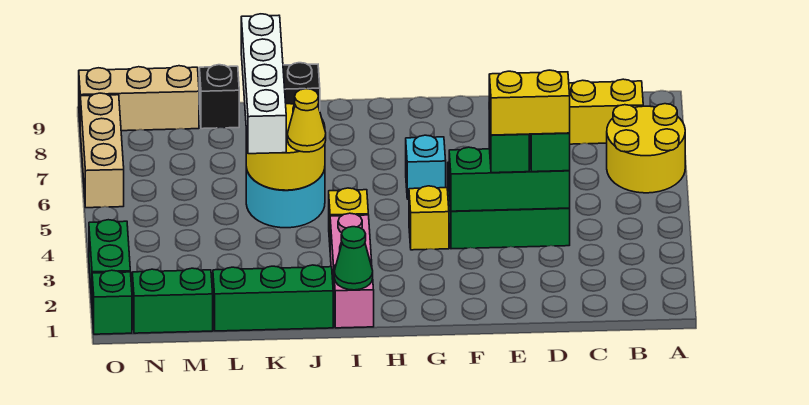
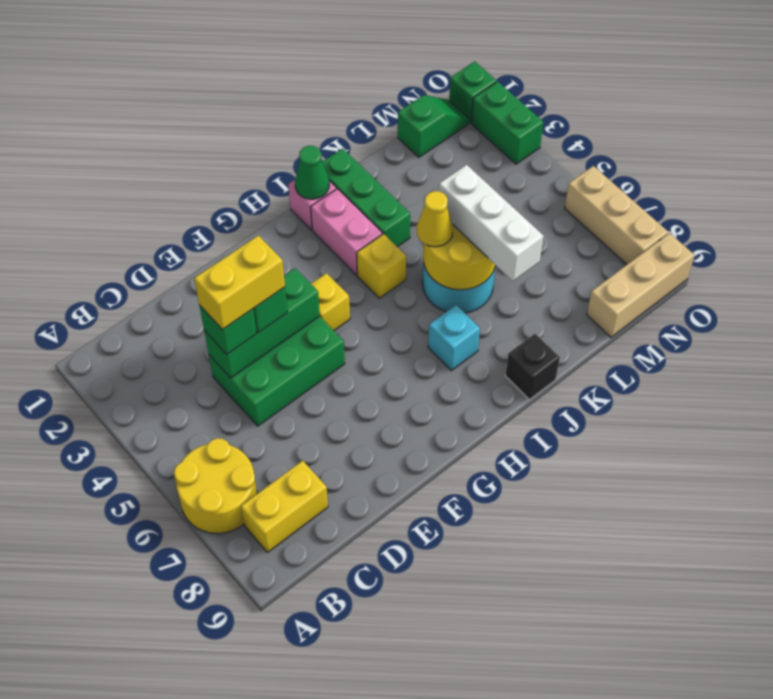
cyan brick G6 level 1 -> cyan brick I7 level 1
green brick J1:L1 level 1 -> green brick J1:J3 level 1
white brick K5:K8 level 3 -> white brick K5:K7 level 3
black brick L9 level 1 -> none
green brick M1:N1 level 1 -> green slope M1:N1 level 1 top M

